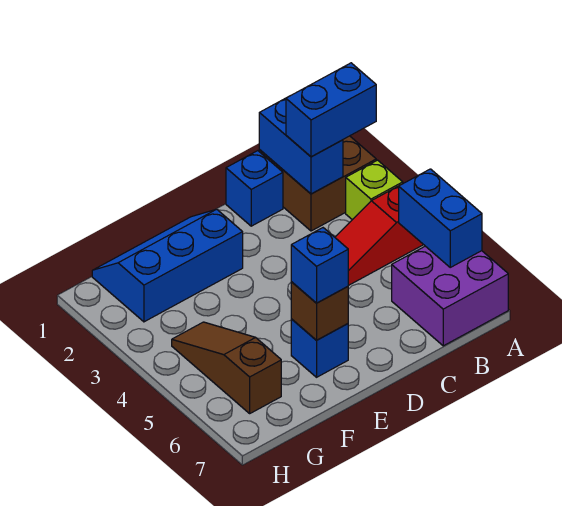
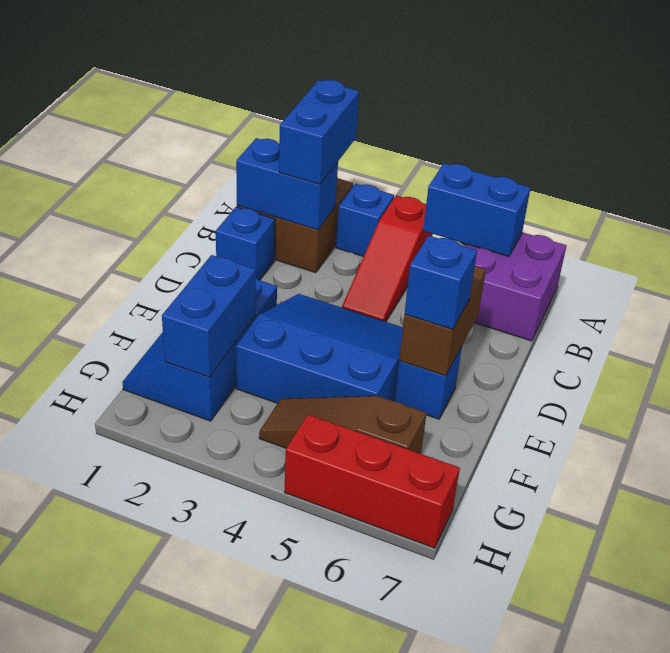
lime brick A3 level 1 -> blue brick A3 level 1
none -> blue slope D3:F5 level 1 top F
brown brick E6 level 2 -> brown brick D6:E6 level 2
none -> blue brick F2:G2 level 2
none -> red brick H5:H7 level 1

